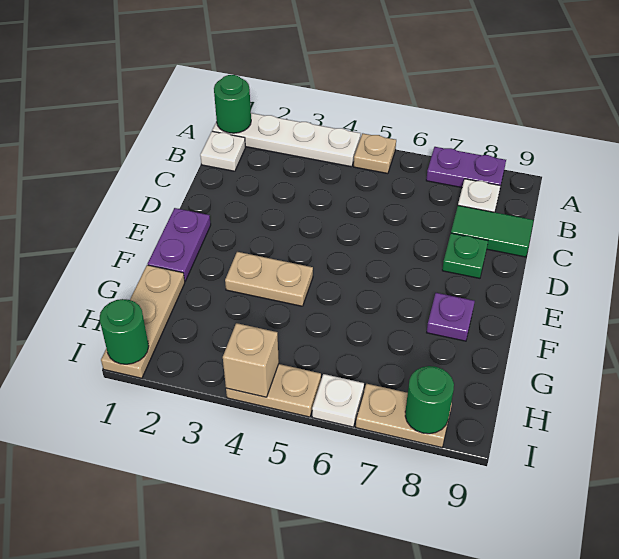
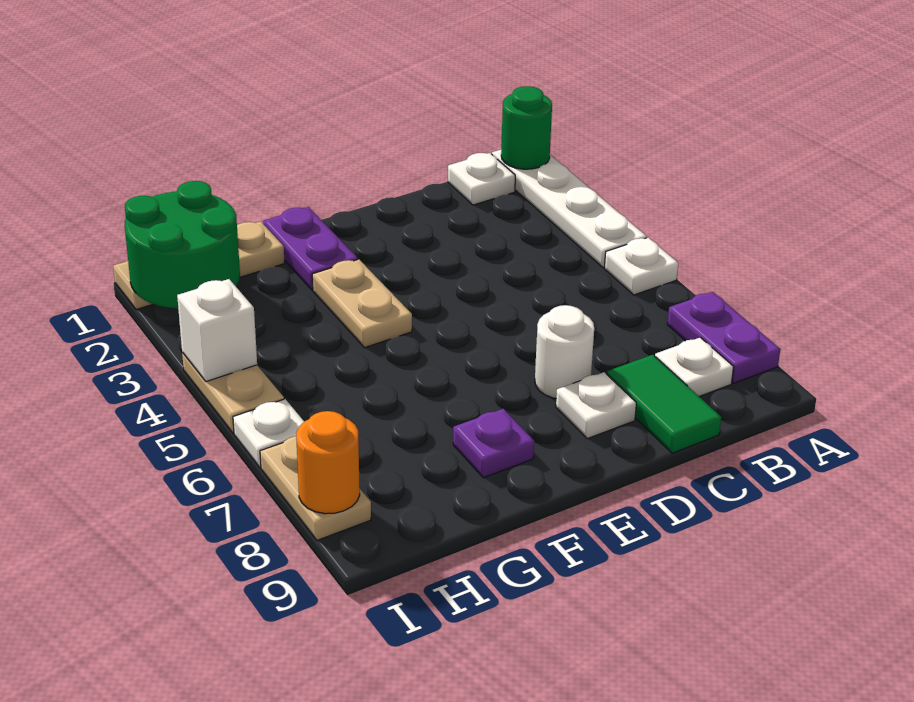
tan plate A5 level 1 -> white plate A5 level 1
none -> white round brick D7 level 1
green plate D8 level 1 -> white plate D8 level 1
purple plate E1:F1 level 1 -> purple plate F1:F2 level 1
green round brick I1 level 2 -> green round brick H1:I2 level 2
tan brick I4 level 2 -> white brick I4 level 2
green round brick I8 level 2 -> orange round brick I8 level 2

